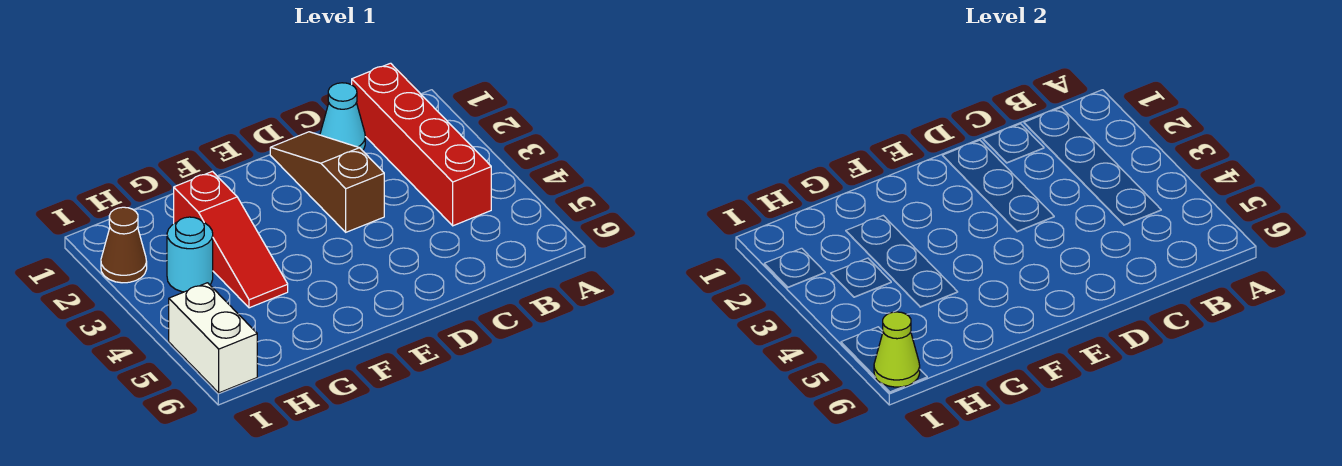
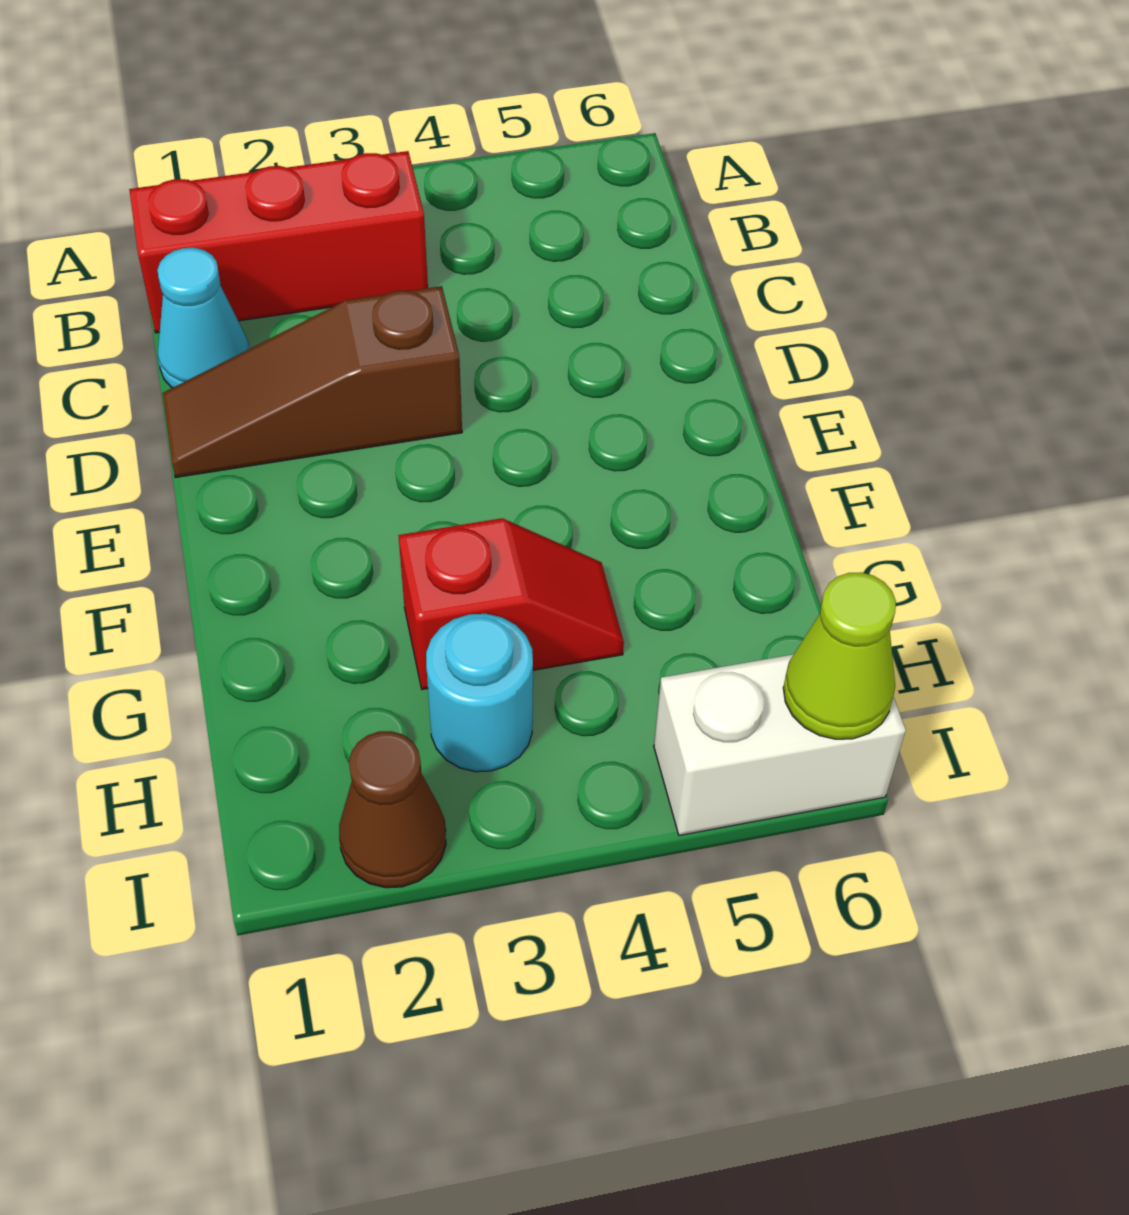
red brick B1:B4 level 1 -> red brick B1:B3 level 1
red slope G2:G4 level 1 top 2 -> red slope G3:G4 level 1 top 3

